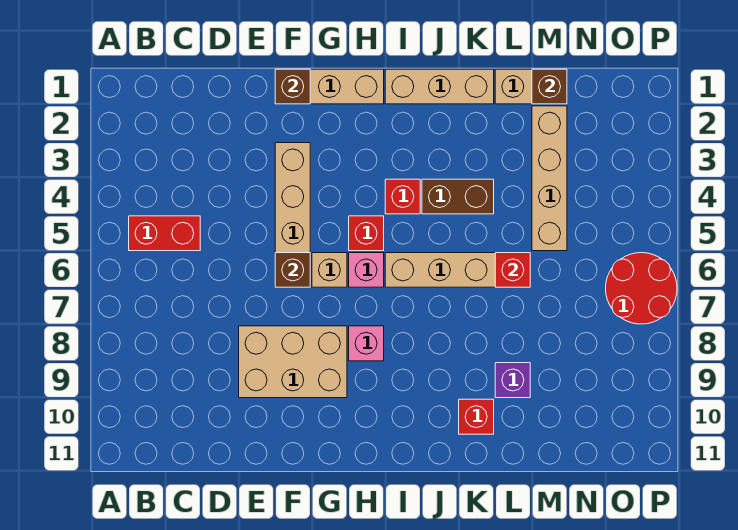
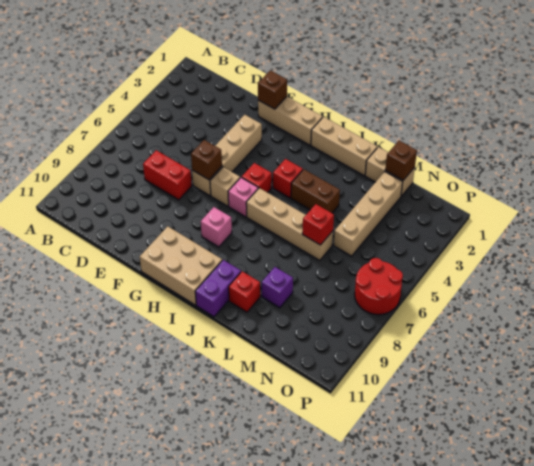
red brick B5:C5 level 1 -> red brick D7:E7 level 1
tan brick E8:G9 level 1 -> tan brick G10:I11 level 1
none -> purple brick J10:J11 level 1

